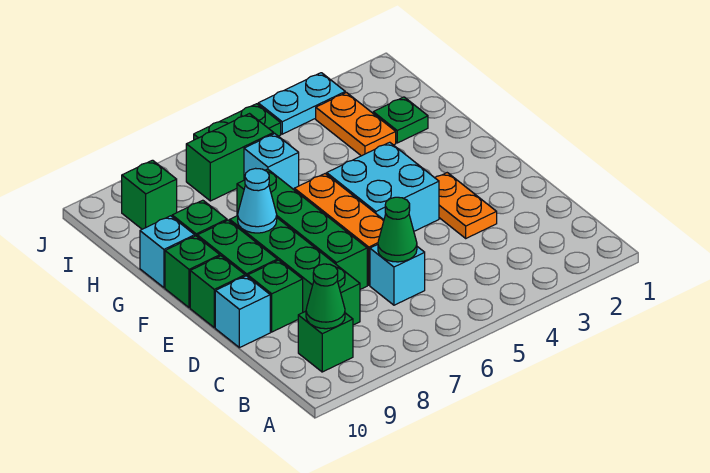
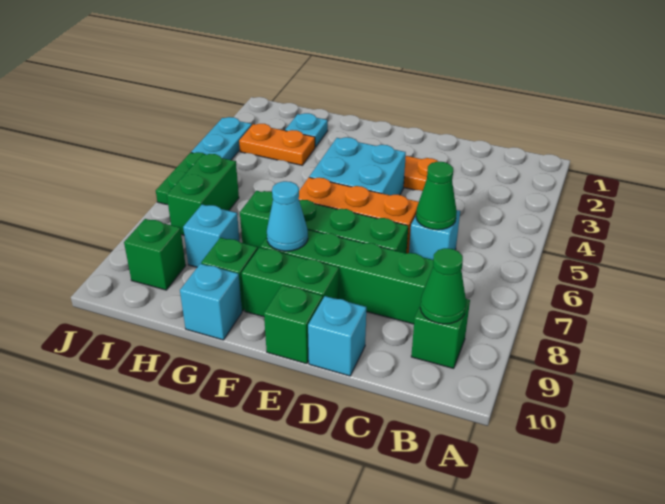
green brick D9 level 1 -> none
green brick F10 level 1 -> none
green plate H2 level 1 -> cyan plate H2 level 1
cyan brick H6 level 1 -> cyan brick H8 level 1

